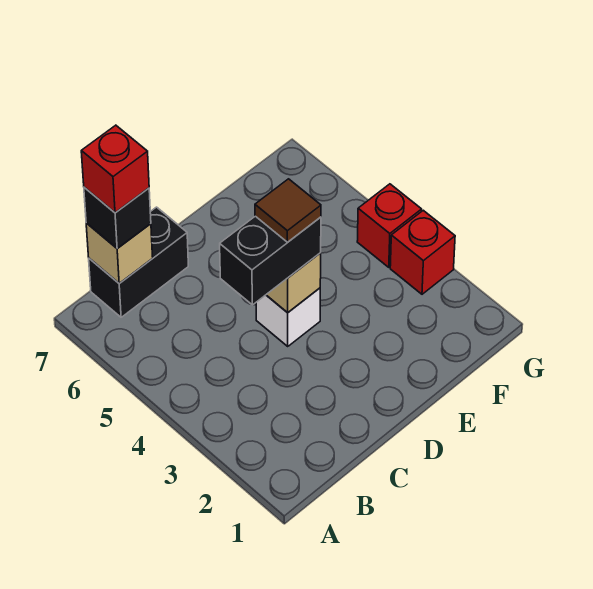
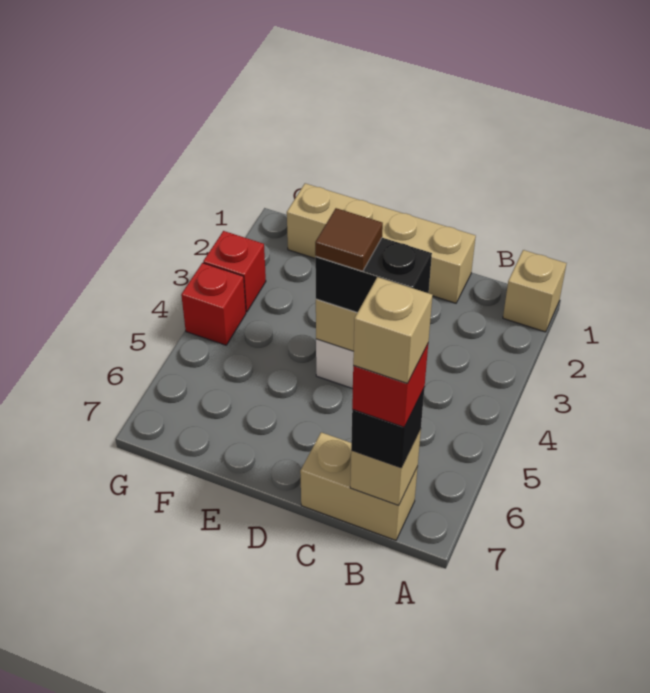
none -> tan brick A1 level 1
black brick B7:C7 level 1 -> tan brick B7:C7 level 1
none -> tan brick B7 level 5
none -> tan brick C1:F1 level 1

